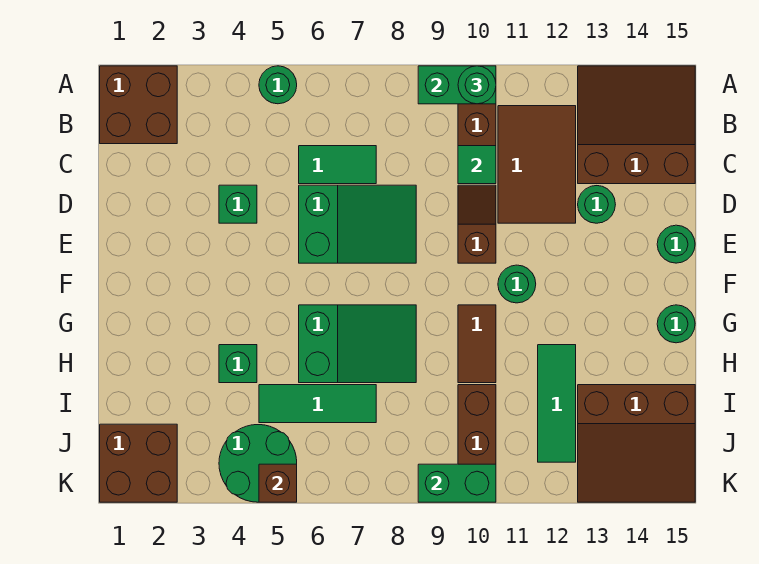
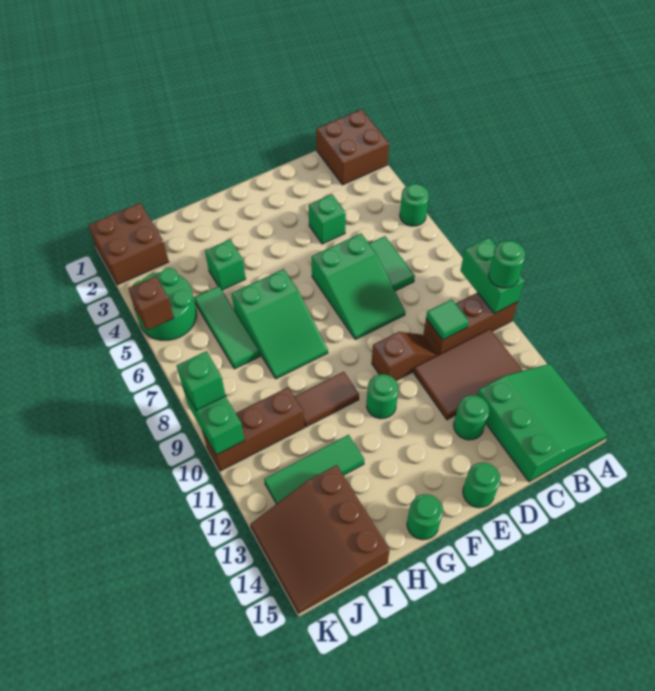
brown slope A13:C15 level 1 top C -> green slope A13:C15 level 1 top C
none -> green brick K9 level 3

